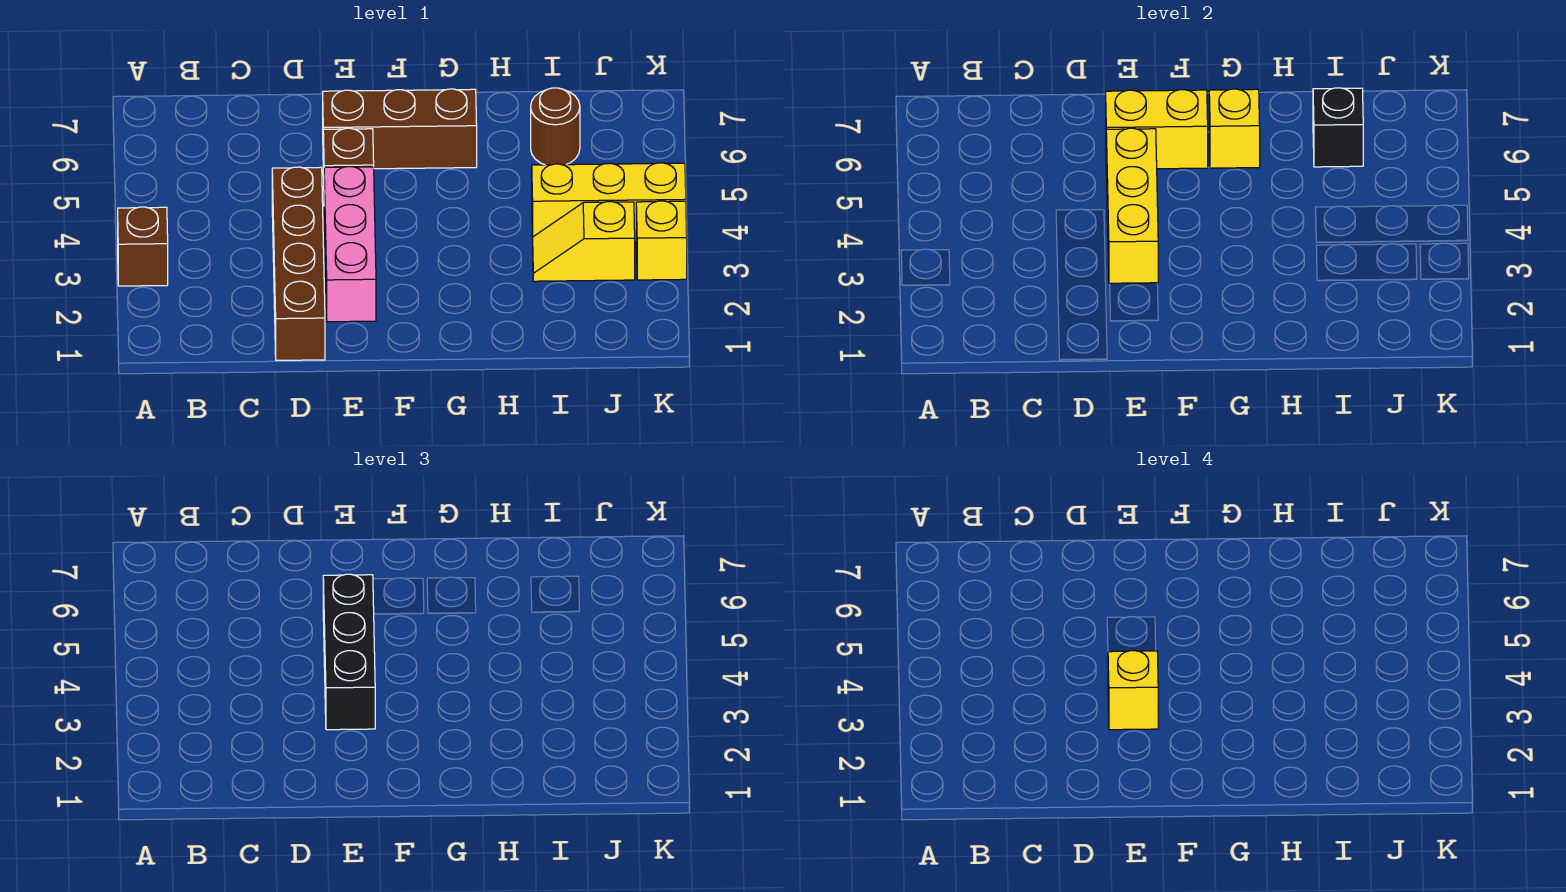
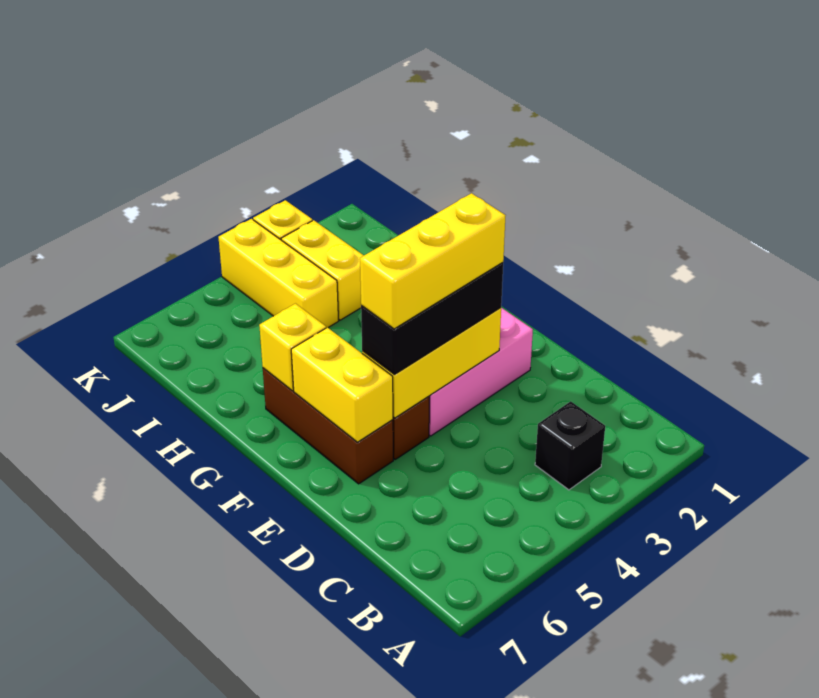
brown brick A3 level 1 -> none
brown brick D1:D4 level 1 -> none
yellow brick E3 level 4 -> yellow brick E3:E5 level 4
yellow slope I3:J3 level 1 top J -> yellow brick I3:J3 level 1
brown round brick I6 level 1 -> none
black brick I6 level 2 -> black brick B3 level 1

